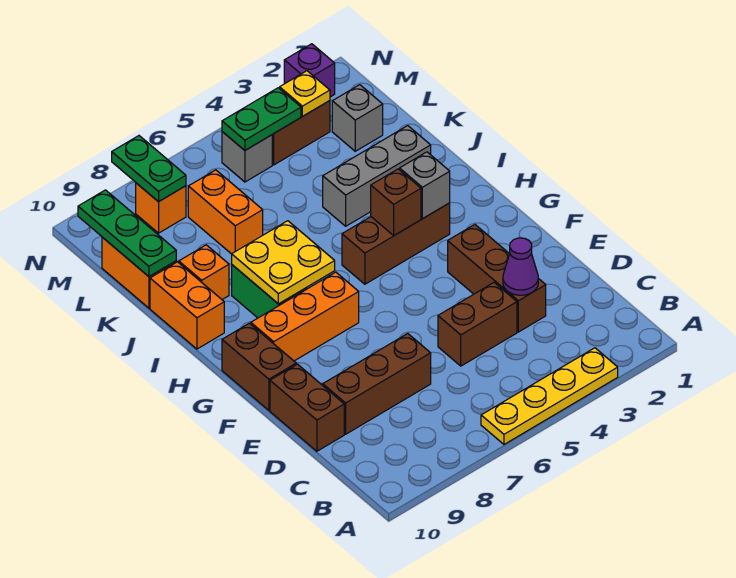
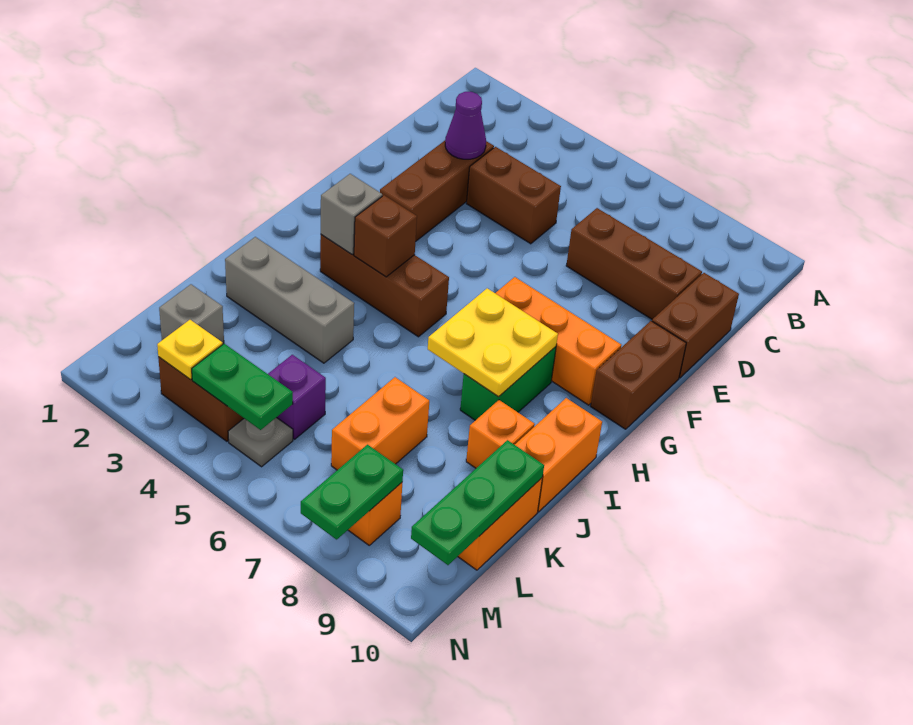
yellow plate A3:A6 level 1 -> none
grey brick M5 level 1 -> grey plate M5 level 1
purple brick N2 level 1 -> purple brick L5 level 1

